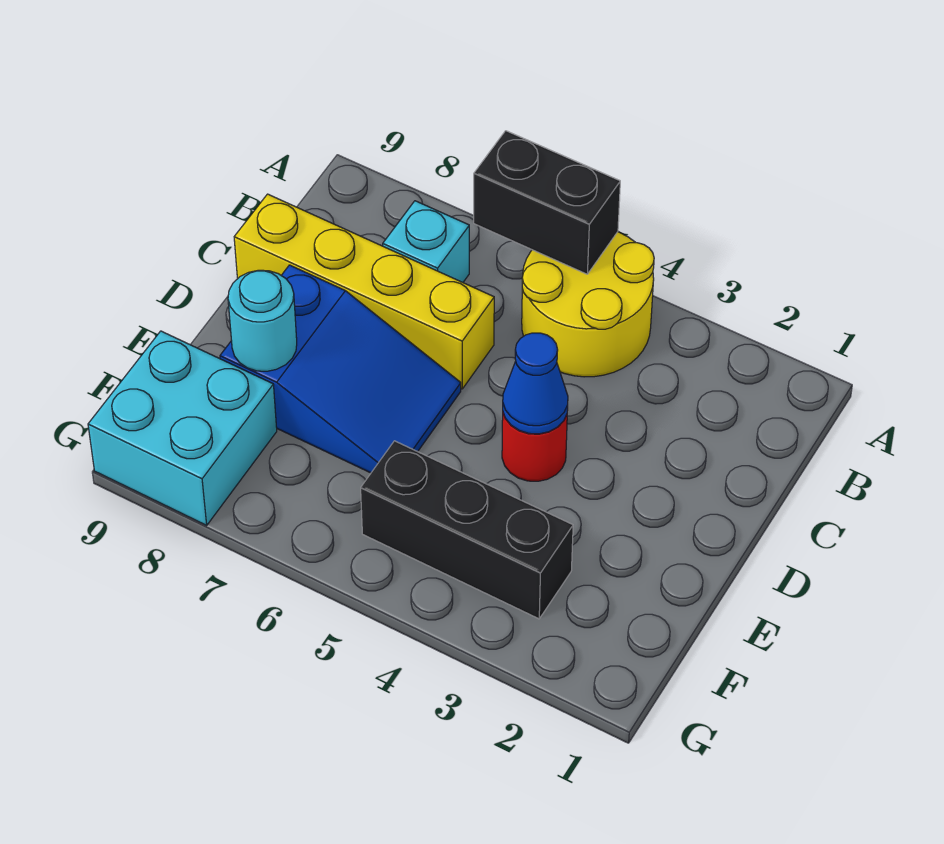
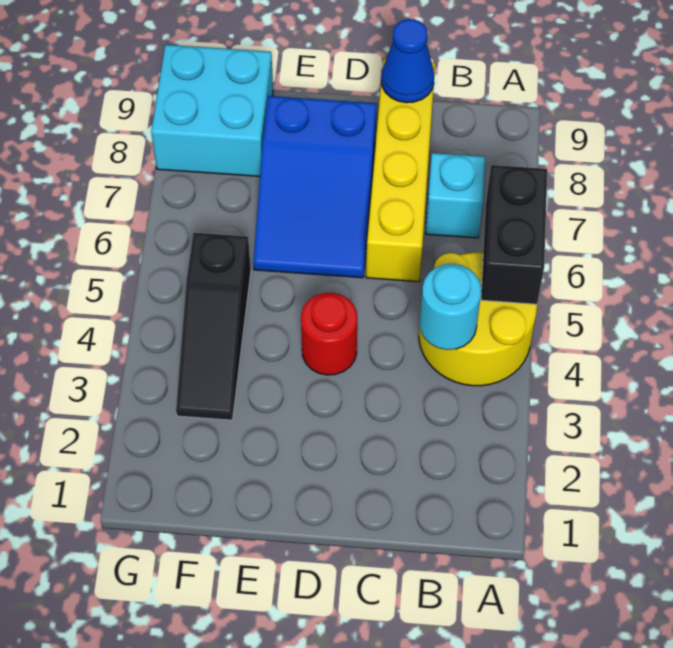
blue cone D4 level 2 -> blue cone C9 level 2
cyan round brick E8 level 2 -> cyan round brick B4 level 2
black brick F3:F5 level 1 -> black slope F3:F5 level 1 top 5

